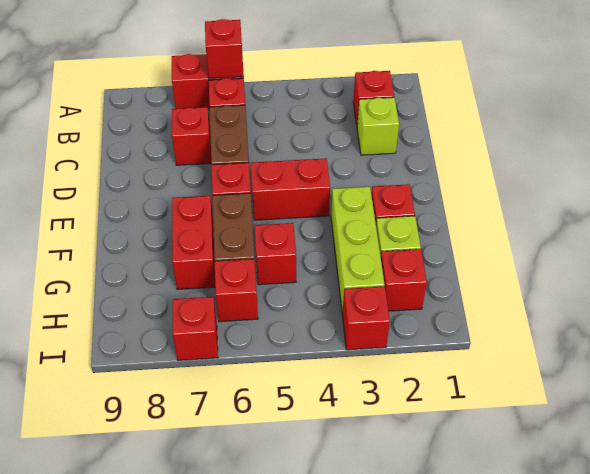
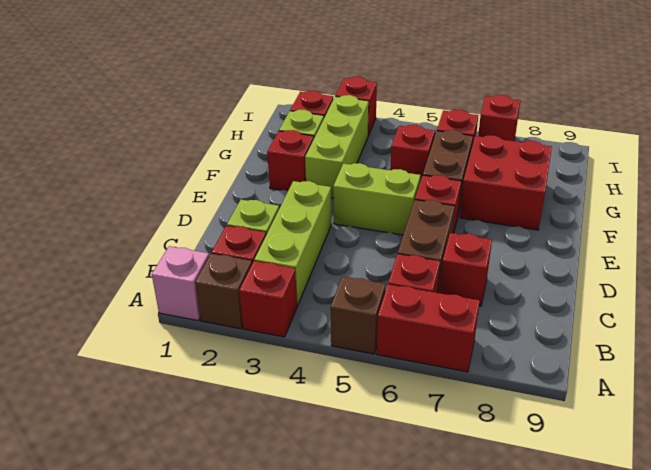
none -> pink brick A1 level 1
none -> brown brick A2 level 1
none -> brown brick A5 level 1
red brick A6 level 2 -> red brick A3 level 1
none -> lime brick B3:D3 level 1
red brick E4:E5 level 1 -> lime brick E4:E5 level 1
red brick F7:G7 level 1 -> red brick F7:G8 level 1

